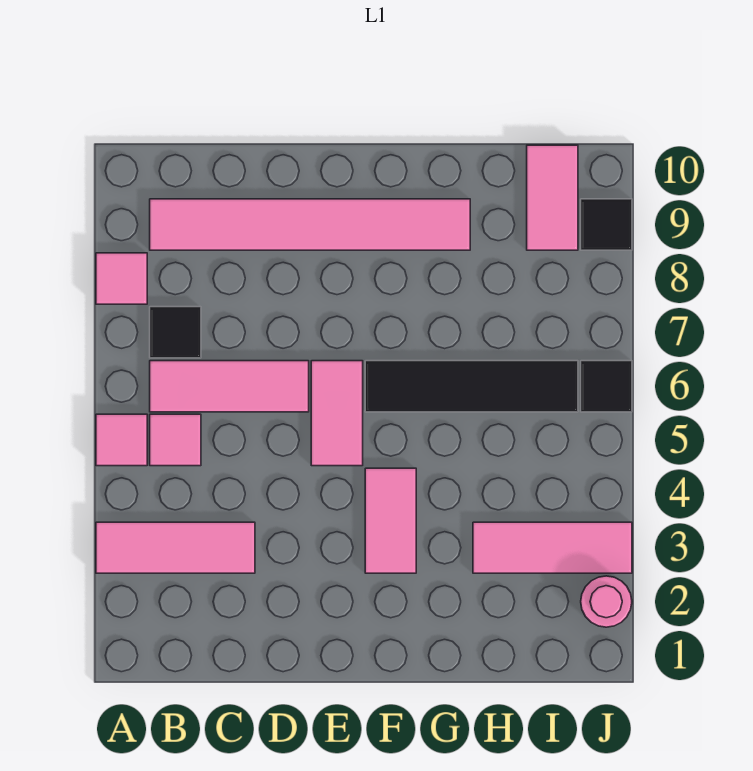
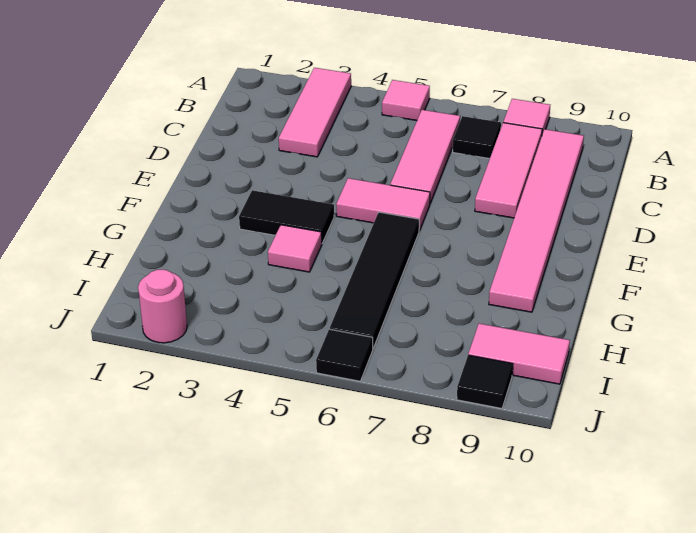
pink tile B5 level 1 -> pink tile G4 level 1
pink tile F3:F4 level 1 -> black tile F3:F4 level 1
pink tile H3:J3 level 1 -> pink tile B8:D8 level 1

